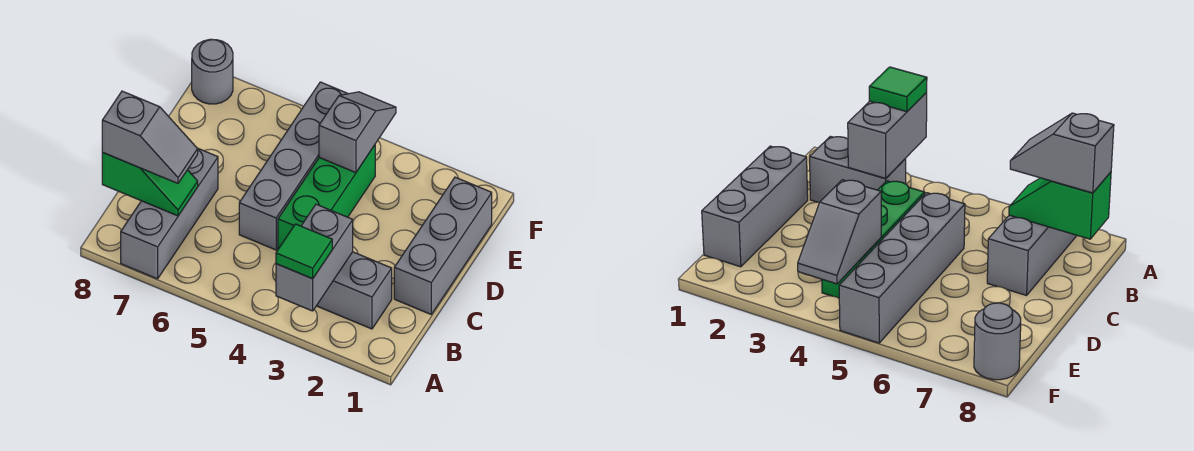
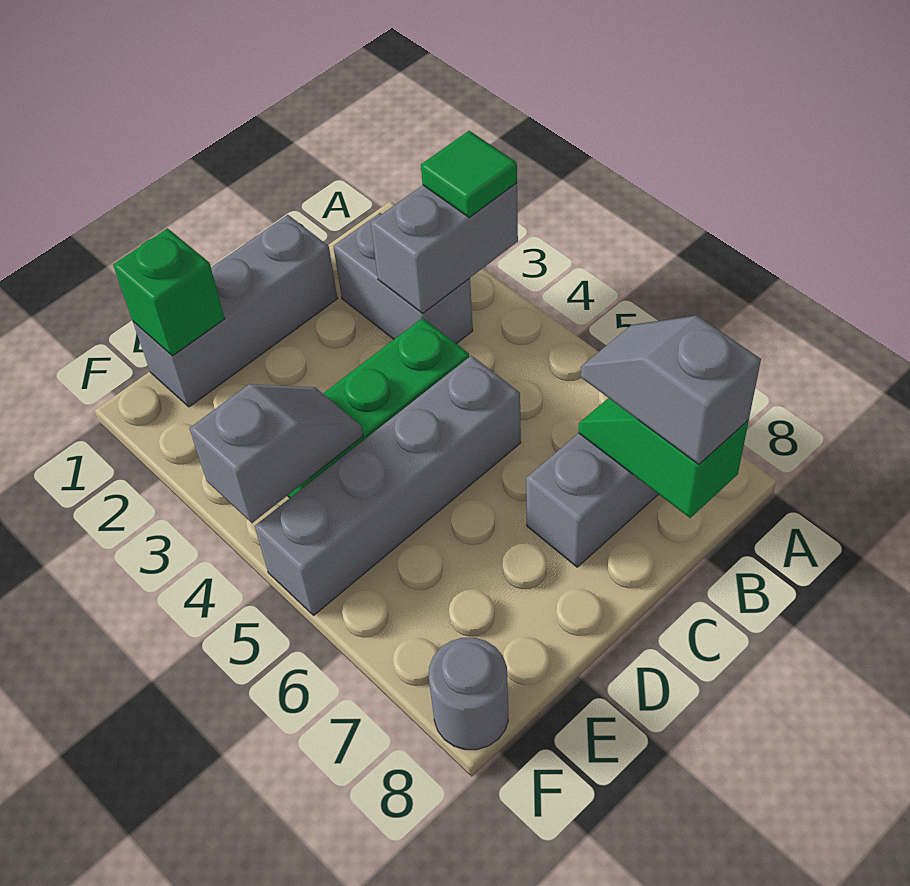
none -> green brick E1 level 2
grey slope E4:F4 level 2 top E -> grey slope E4:F4 level 2 top F

